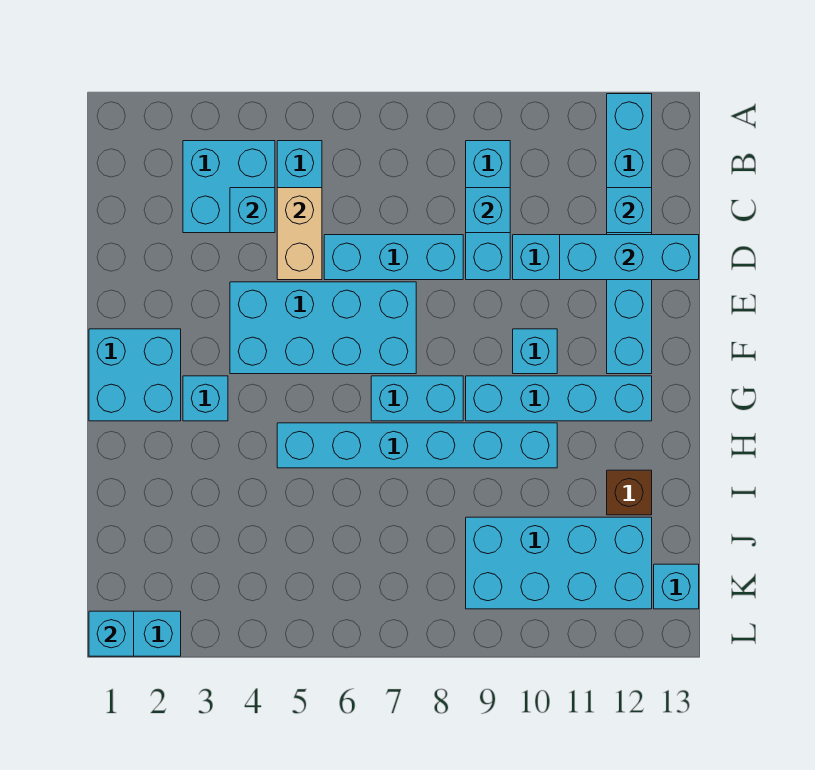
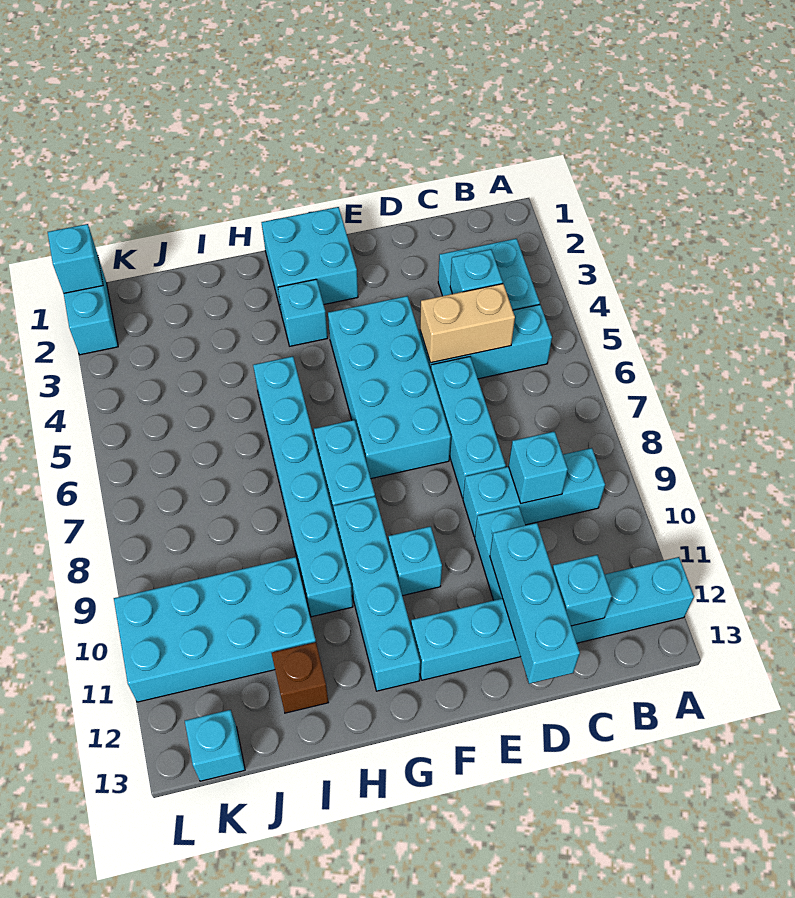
cyan brick J9:K12 level 1 -> cyan brick I10:L11 level 1

